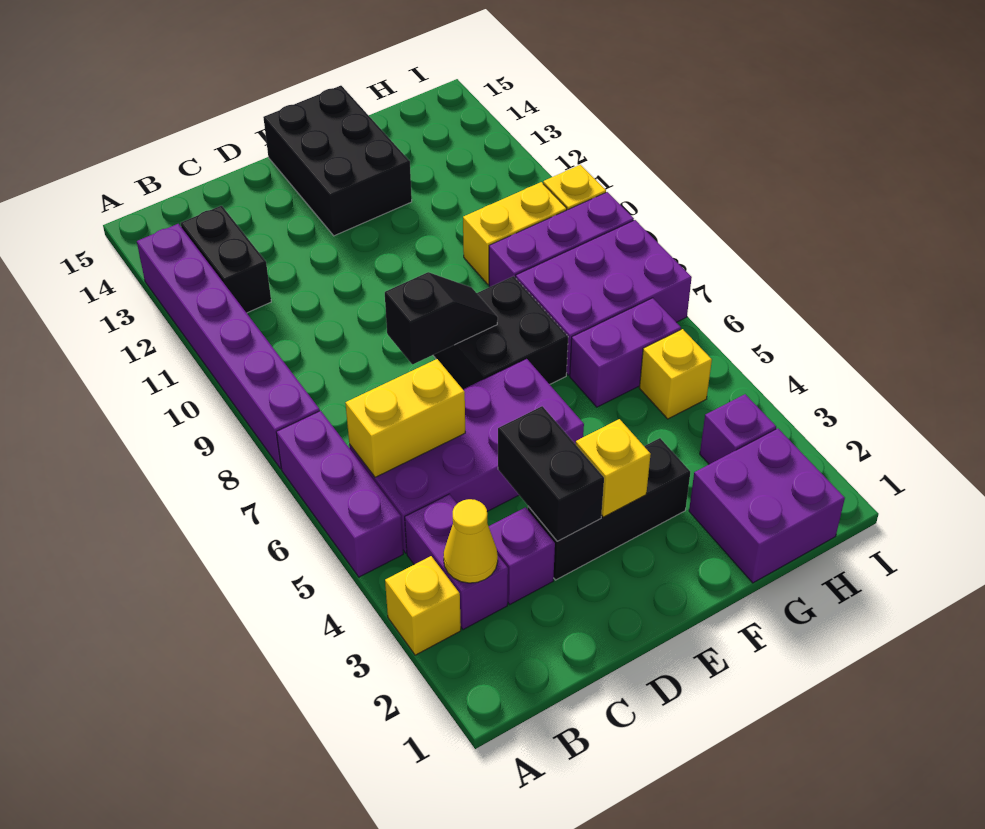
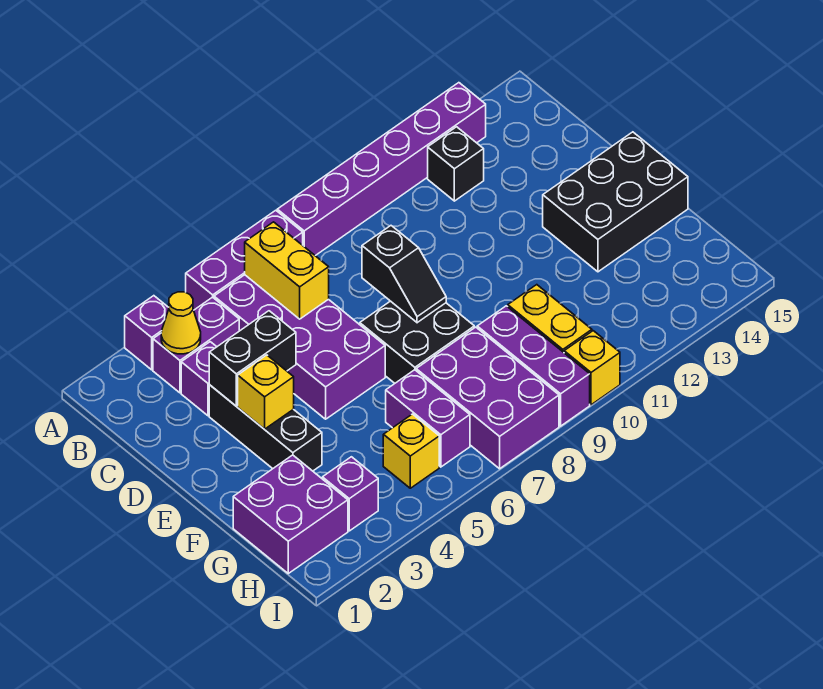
yellow brick A3 level 1 -> purple brick A3 level 1
black brick B12:B13 level 1 -> black brick B12 level 1

